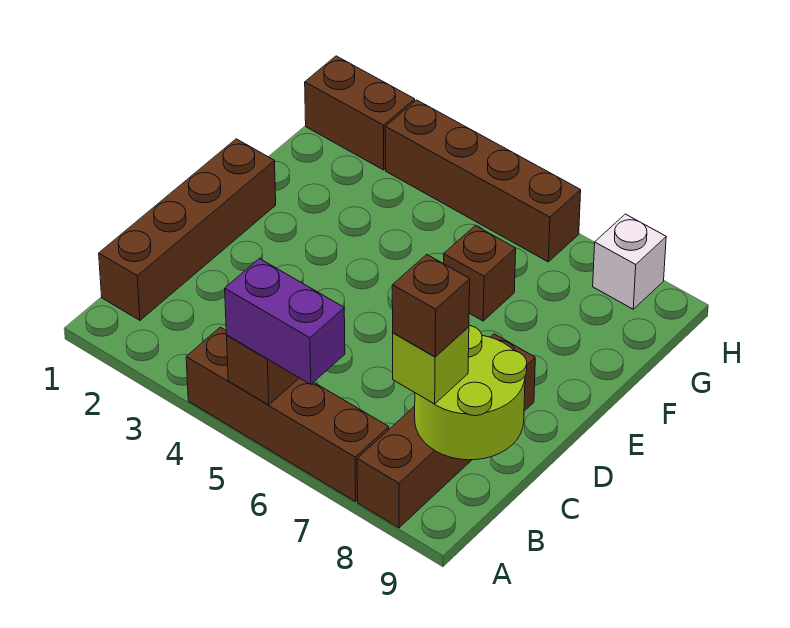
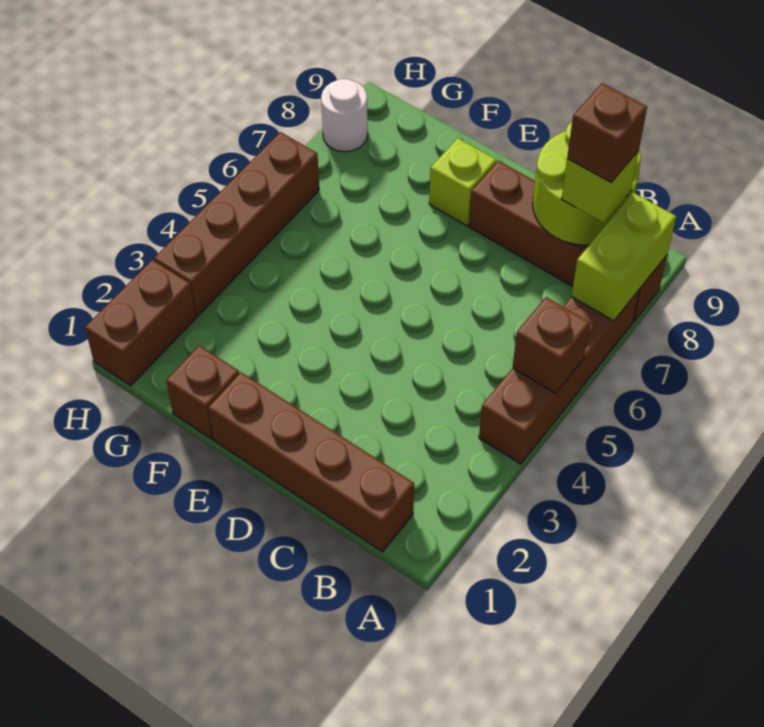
purple brick A5:A6 level 3 -> none
none -> lime brick A7:A8 level 2
none -> lime brick E8 level 1
brown brick F6 level 1 -> brown brick F1 level 1
white brick H8 level 1 -> white round brick H8 level 1

